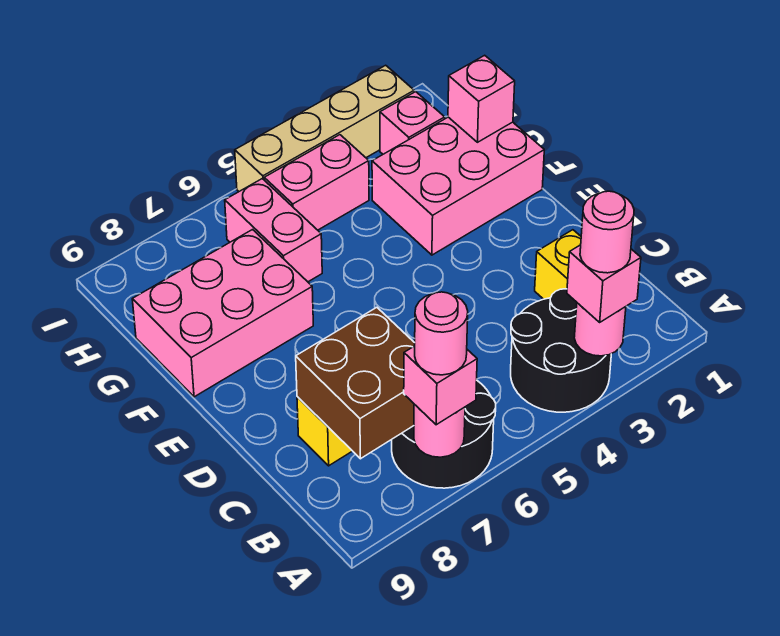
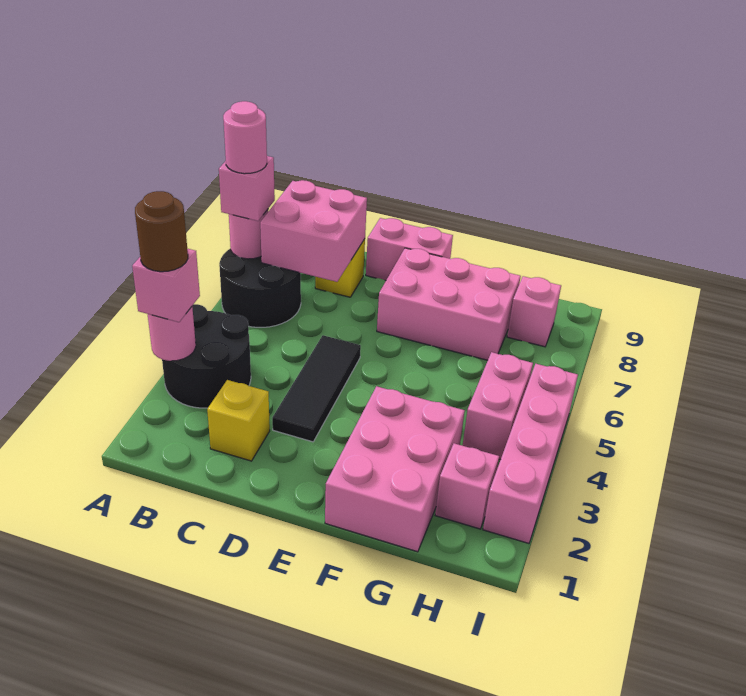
pink round brick A3 level 4 -> brown round brick A3 level 4
brown brick B7:C8 level 2 -> pink brick B7:C8 level 2
none -> black tile D3:D5 level 1
pink brick F7:G9 level 1 -> pink brick E7:G8 level 1
pink brick G1 level 2 -> pink brick H8 level 1
pink brick G6:H6 level 1 -> pink brick D9:E9 level 1
tan brick I2:I5 level 1 -> pink brick I2:I5 level 1

